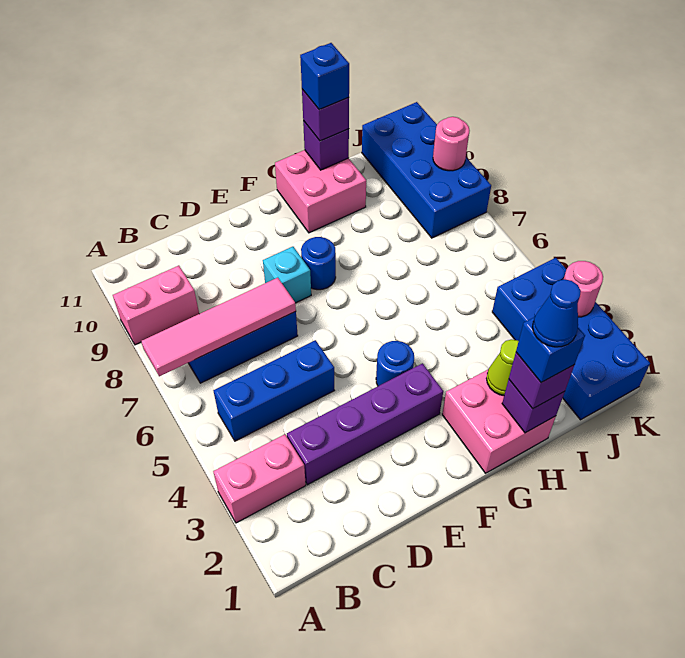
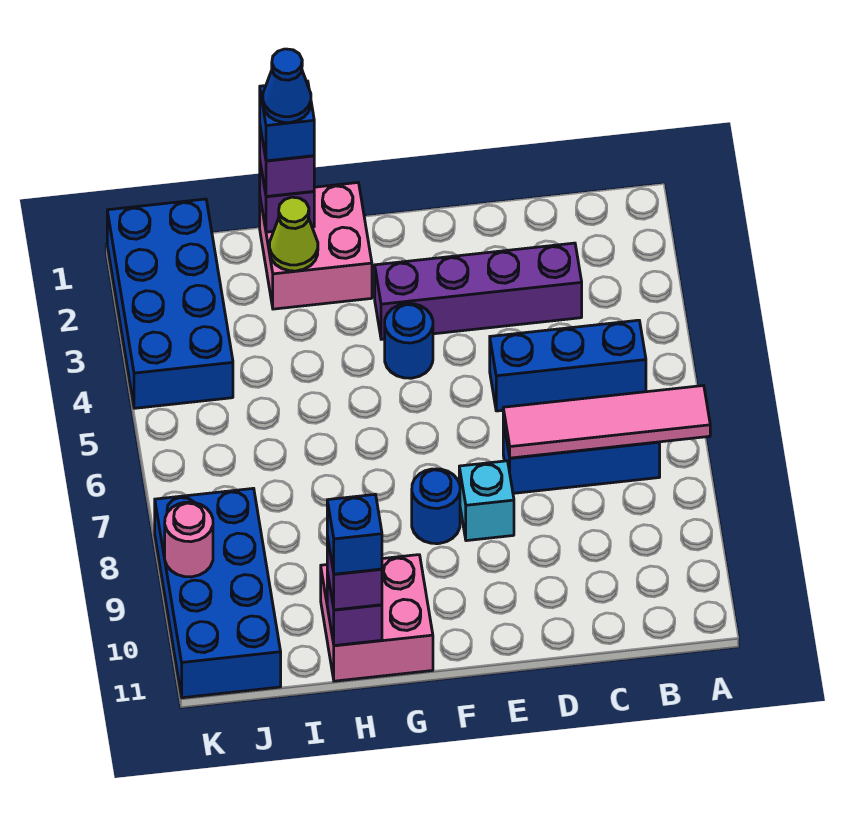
pink brick A3:B3 level 1 -> none
pink brick A9:B9 level 1 -> none
pink round brick K3 level 2 -> none

